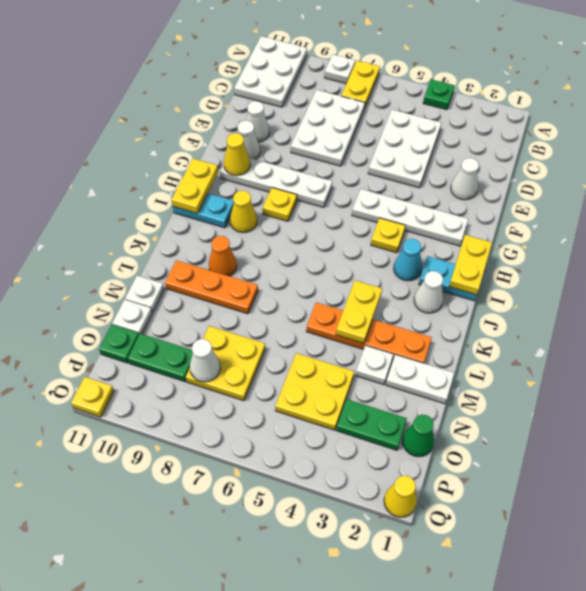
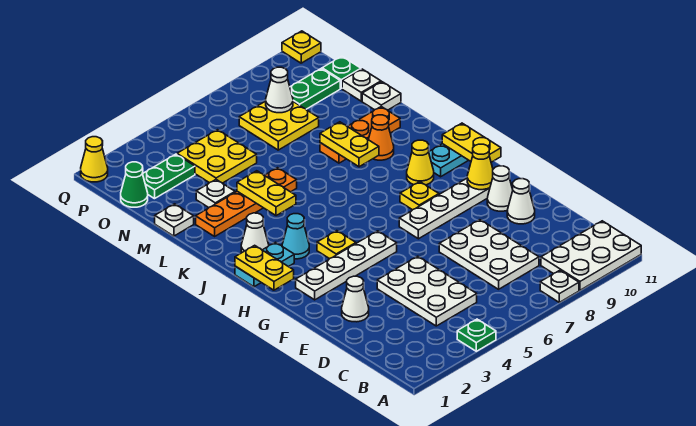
yellow plate A7:B7 level 1 -> yellow plate K8:L8 level 2
white plate A10:C11 level 1 -> white plate A9:B11 level 1
white plate M1:M2 level 1 -> white plate M1 level 1

